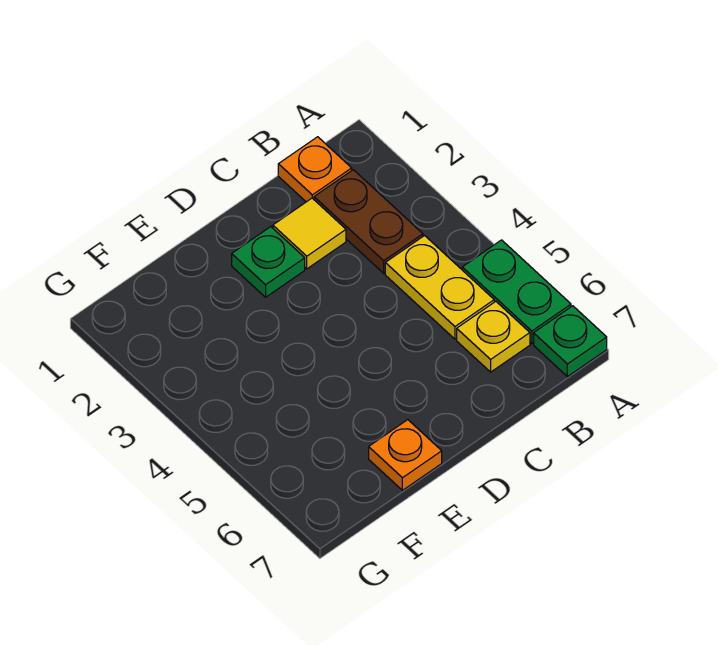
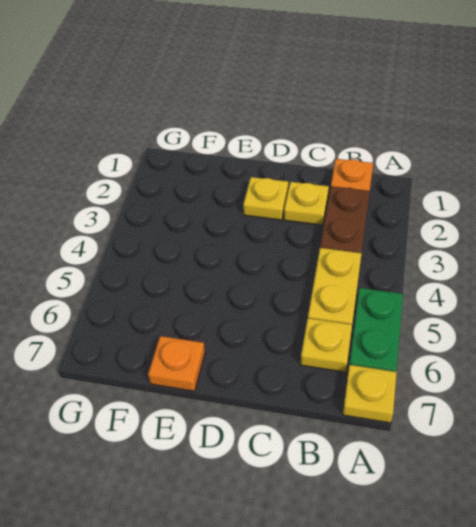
green plate A7 level 1 -> yellow plate A7 level 1
yellow tile C2 level 1 -> yellow plate C2 level 1
green plate D2 level 1 -> yellow plate D2 level 1

